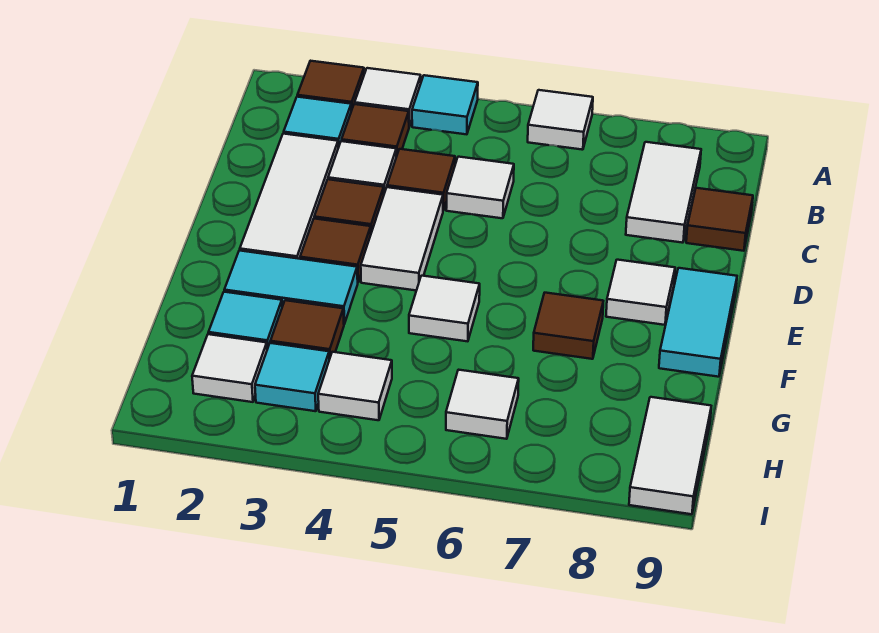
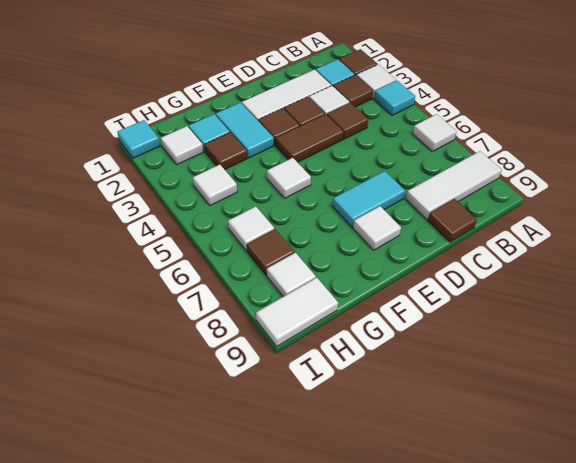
white tile B8:C8 level 1 -> white tile A8:C8 level 1
white tile C5 level 1 -> white tile H8 level 1
white tile D4:E4 level 1 -> brown tile D4:E4 level 1
cyan tile E9:F9 level 1 -> cyan tile D7:E7 level 1
brown tile F7 level 1 -> brown tile H7 level 1
cyan tile H3 level 1 -> cyan tile I1 level 1

